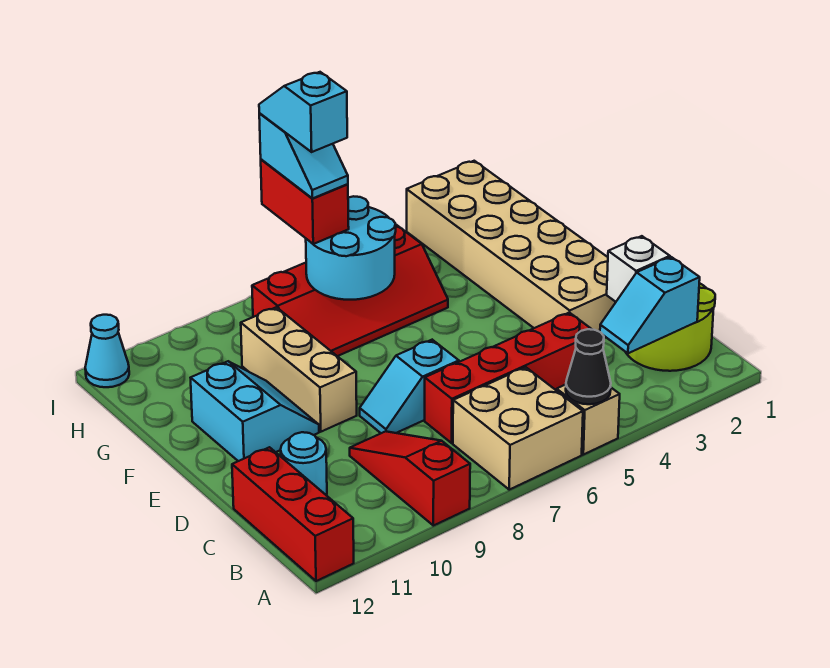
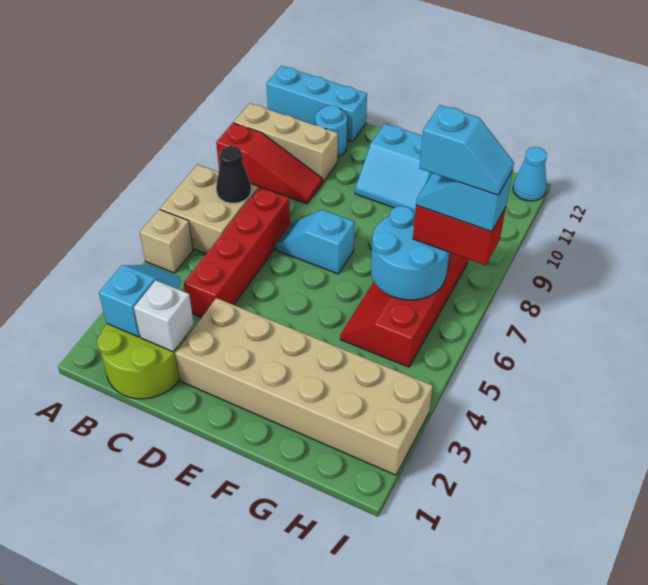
black cone A5 level 2 -> black cone B7 level 2
red brick A12:C12 level 1 -> cyan brick A12:C12 level 1
cyan slope D7:D8 level 1 top 7 -> cyan slope D7:E7 level 1 top E
tan brick E9:G9 level 1 -> tan brick A10:C10 level 1

